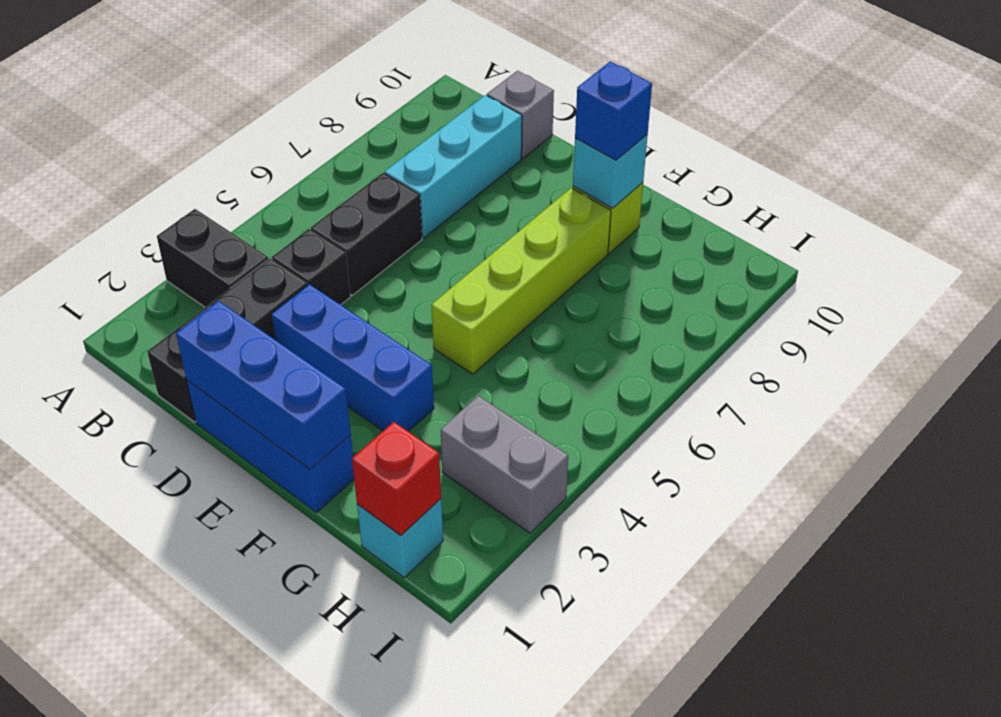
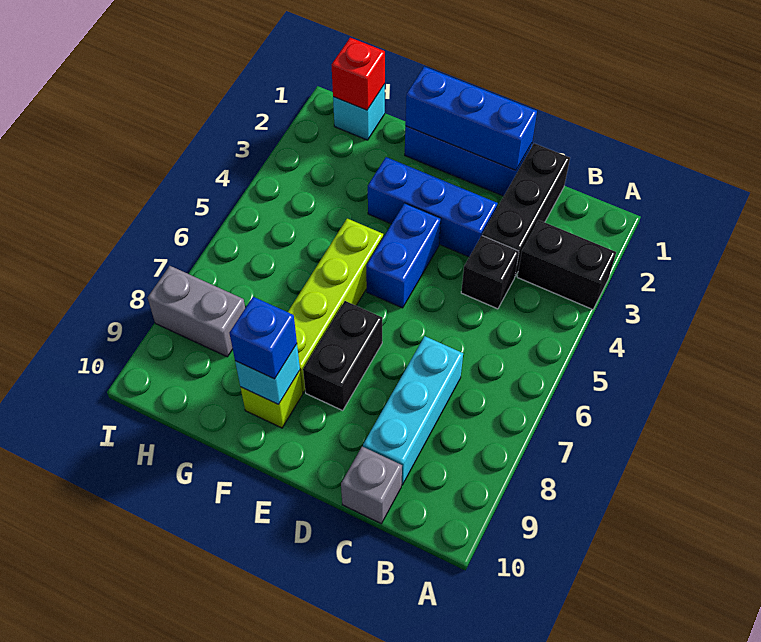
black brick C5:C6 level 1 -> black brick E7:E8 level 1
none -> blue brick E4:E5 level 1
grey brick H3:I3 level 1 -> grey brick H8:I8 level 1

